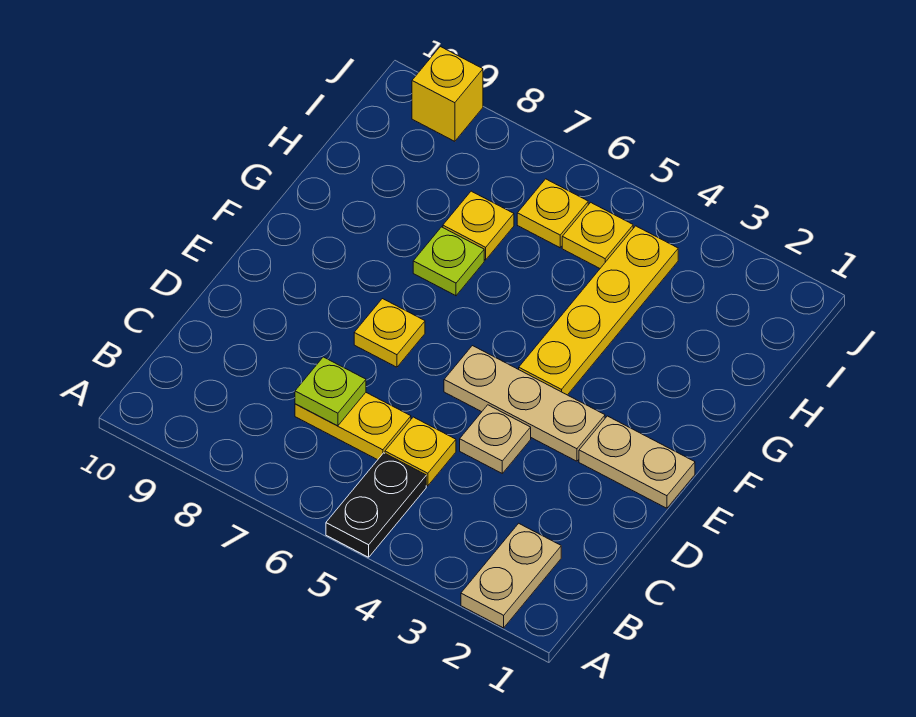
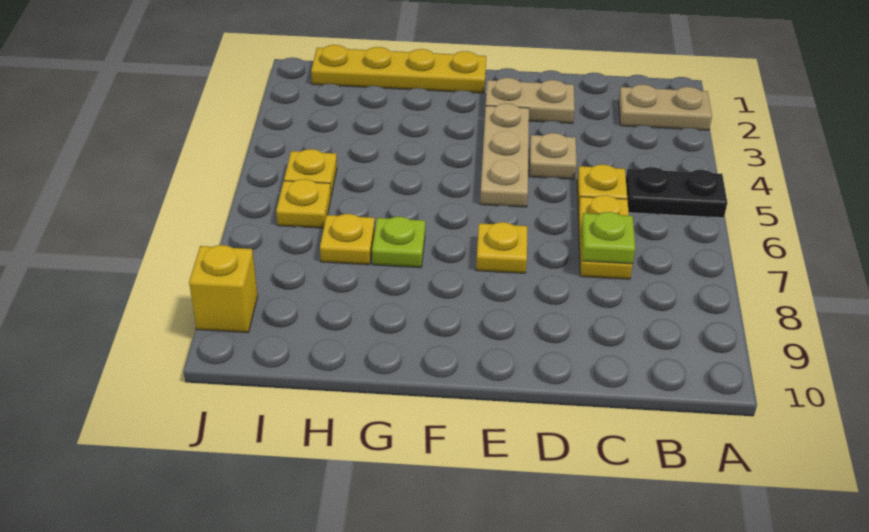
tan plate E1:E2 level 1 -> tan plate D2:E2 level 1
yellow plate F4:I4 level 1 -> yellow plate F1:I1 level 1

